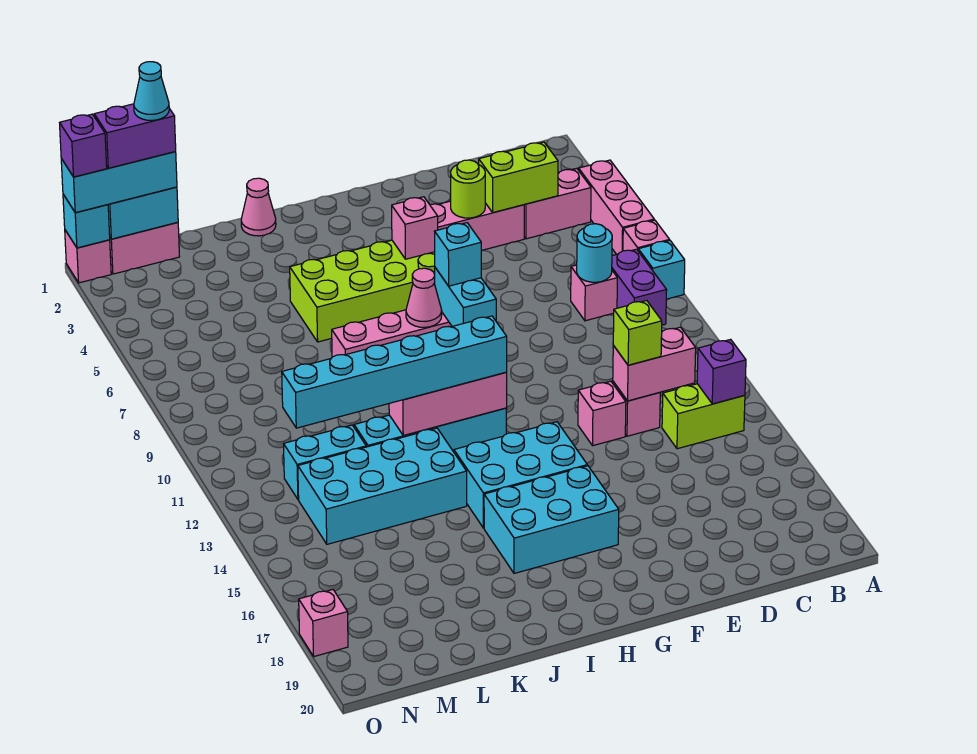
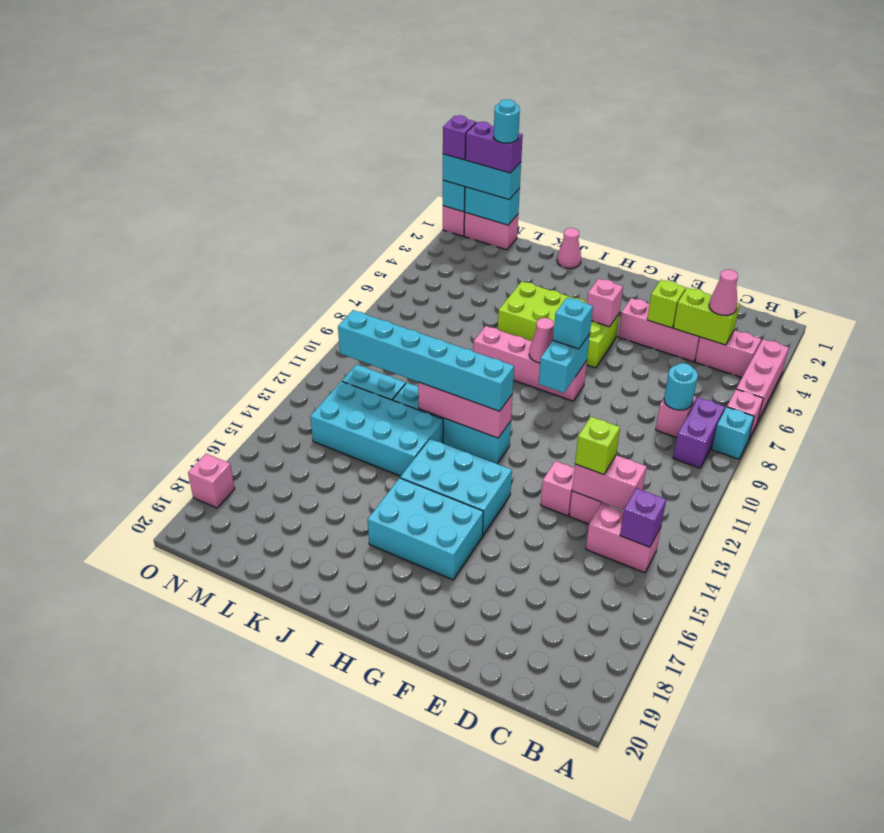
lime brick B14:C14 level 1 -> pink brick B14:C14 level 1
none -> pink cone C4 level 3
lime round brick E4 level 2 -> lime brick E4 level 2
cyan cone M1 level 5 -> cyan round brick M1 level 5

